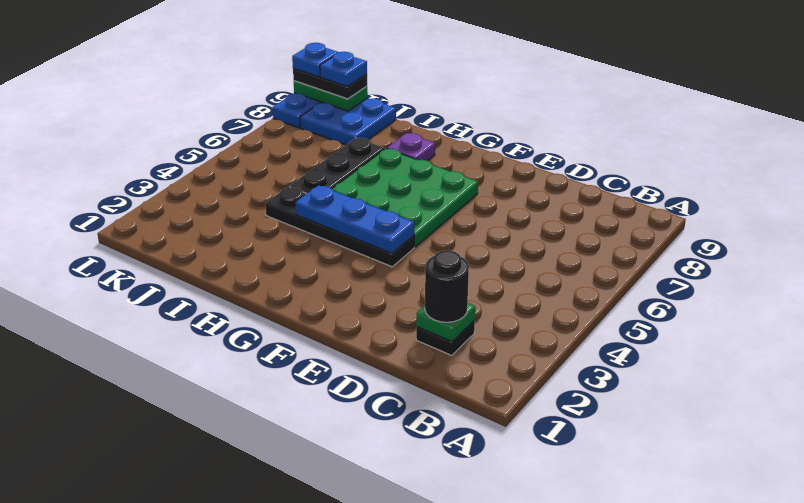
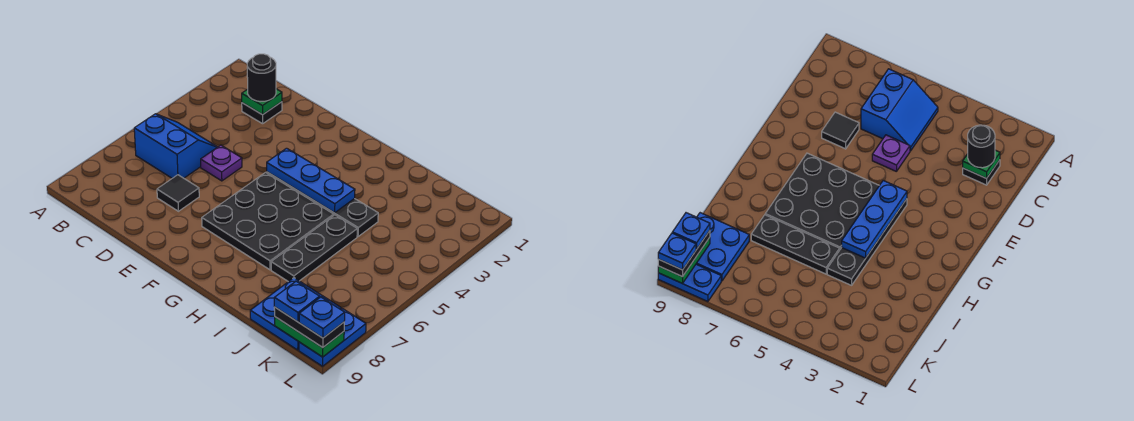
none -> blue slope B5:C6 level 1 top 6
none -> black tile D7 level 1
green plate F5:H7 level 1 -> black plate F5:H7 level 1
purple plate H8 level 1 -> purple plate D5 level 1

